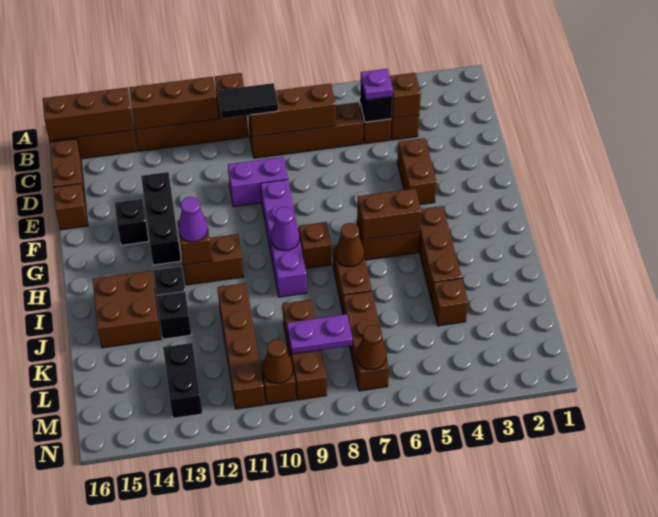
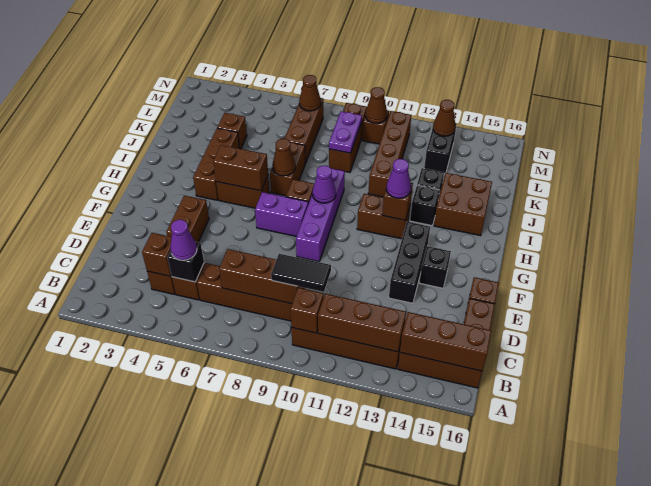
purple plate C5 level 3 -> purple cone C5 level 3
purple brick E9:E10 level 1 -> purple brick G7:G8 level 1
purple plate L8:L9 level 2 -> purple plate K9:L9 level 2
none -> brown cone M13 level 2

